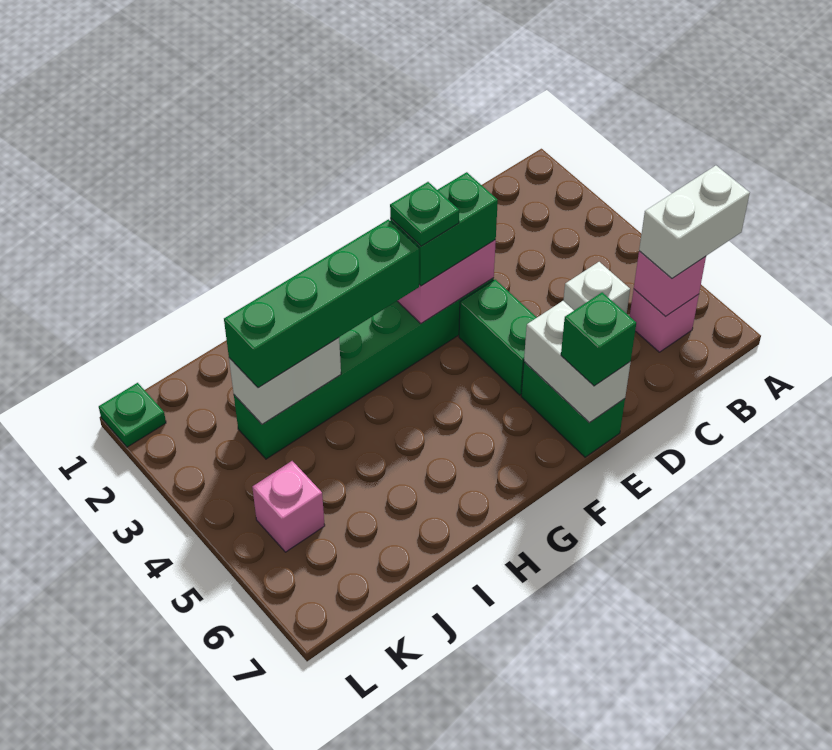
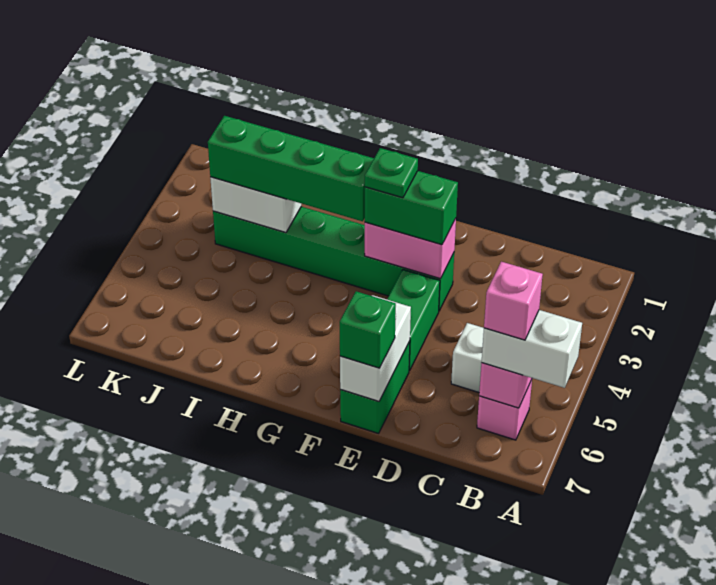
pink brick K5 level 1 -> pink brick B6 level 4
green plate L1 level 1 -> none

